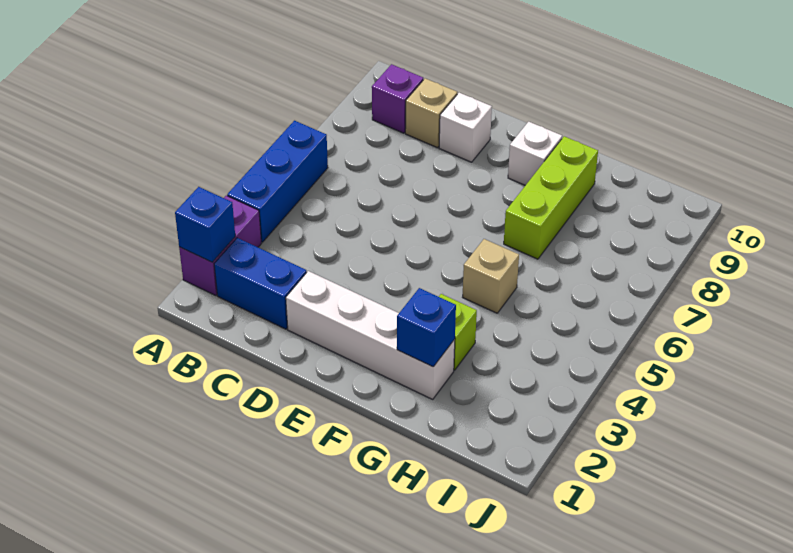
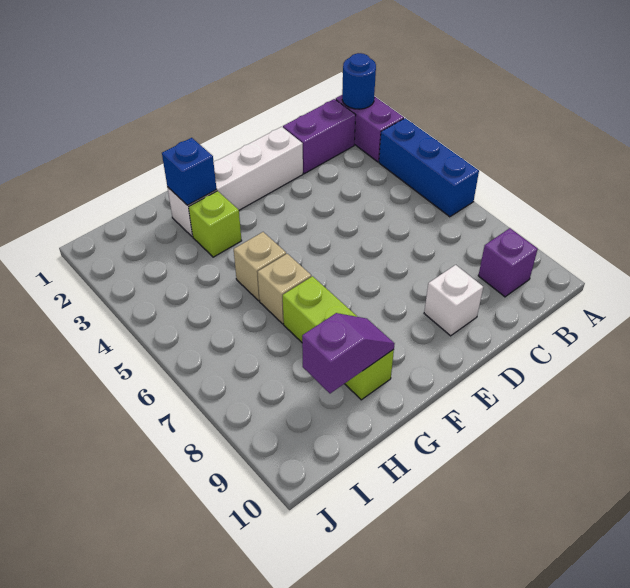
blue brick A2 level 2 -> blue round brick A2 level 2
blue brick B2:C2 level 1 -> purple brick B2:C2 level 1
tan brick C9 level 1 -> tan brick G6 level 1
white brick F9 level 1 -> none
none -> purple slope G9:H9 level 2 top H

